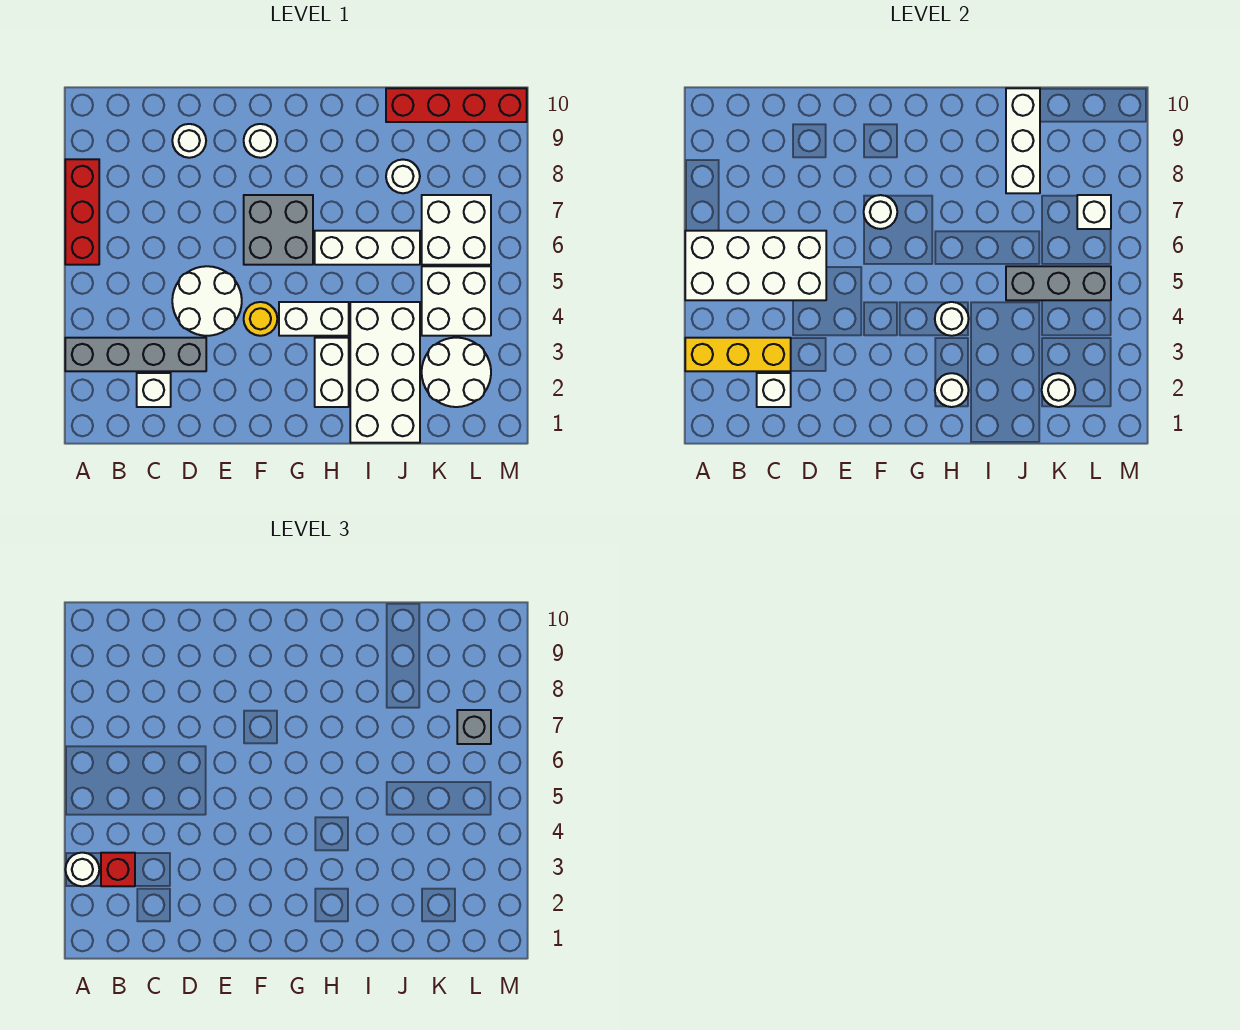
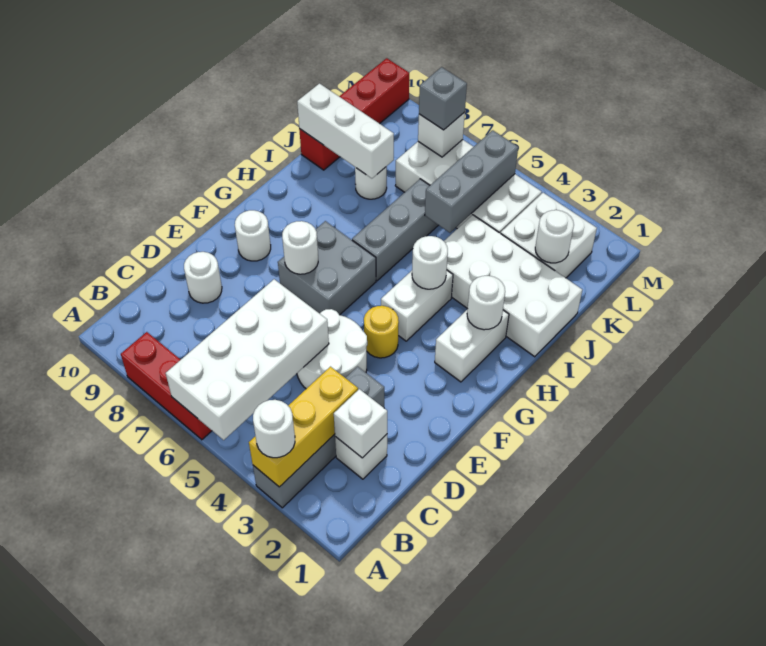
red brick B3 level 3 -> none
white brick H2:H3 level 1 -> white brick G2:H2 level 1
white brick H6:J6 level 1 -> grey brick H6:J6 level 1
white round brick K2:L3 level 1 -> white brick K2:L3 level 1

